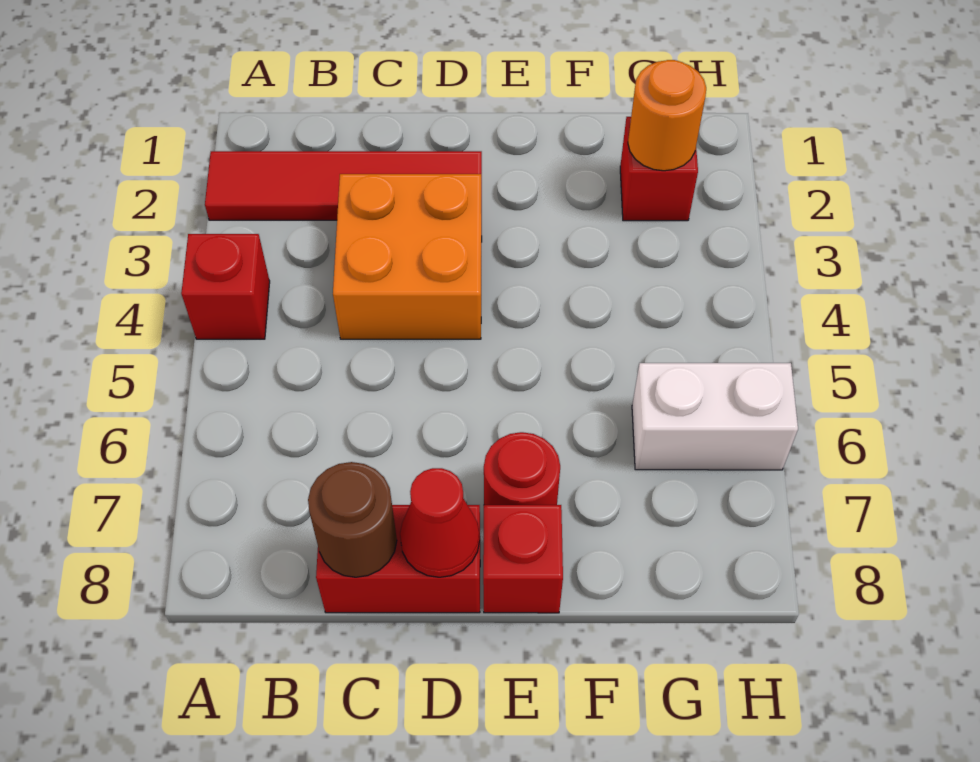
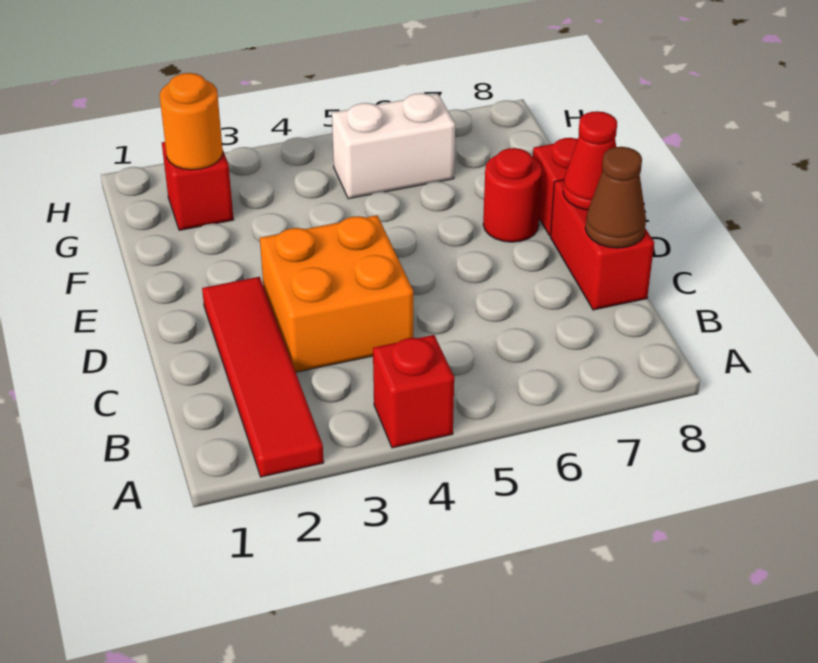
brown round brick C8 level 2 -> brown cone C8 level 2
white brick G6:H6 level 1 -> white brick G5:G6 level 1

